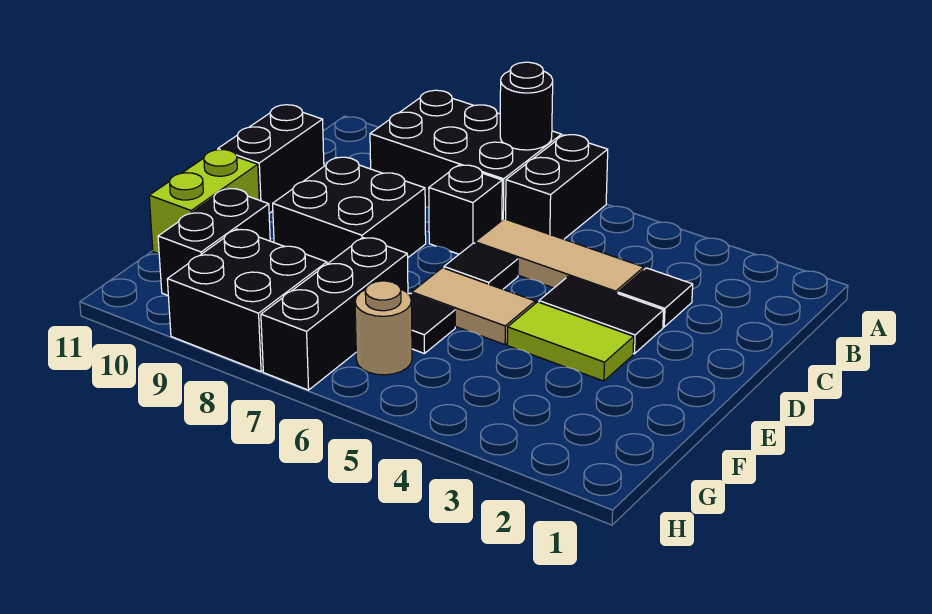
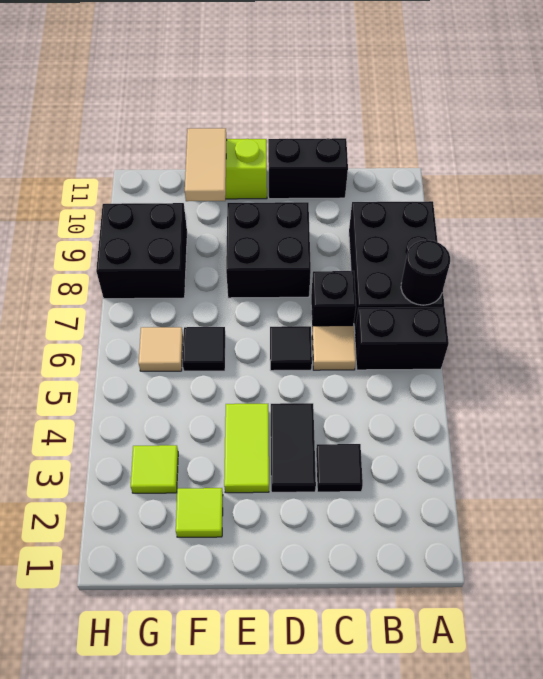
tan tile C4:C6 level 1 -> tan tile C6 level 1
tan tile E5:E6 level 1 -> tan tile F10:F11 level 2
none -> lime tile F2 level 1
black brick F7:H7 level 1 -> none
black brick F10:G10 level 1 -> none
none -> lime tile G3 level 1
tan round brick G6 level 1 -> tan tile G6 level 1

